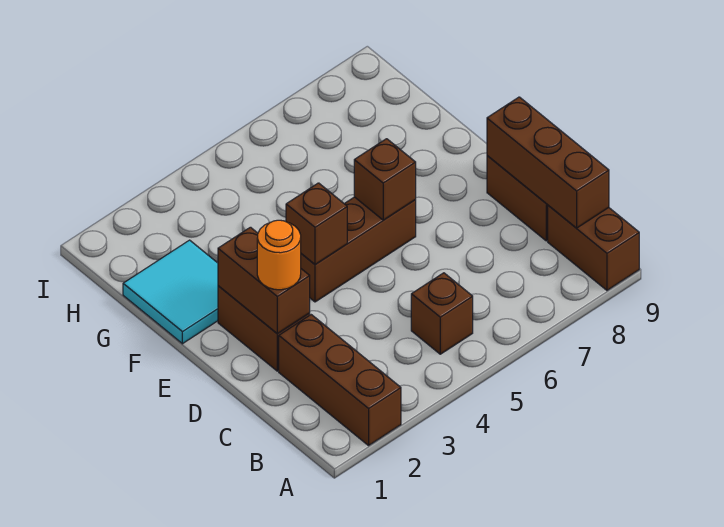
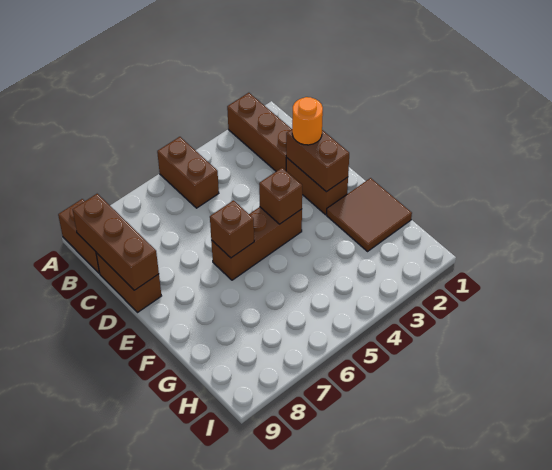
brown brick B5 level 1 -> brown brick A5:B5 level 1
cyan tile F1:G2 level 1 -> brown tile F1:G2 level 1

